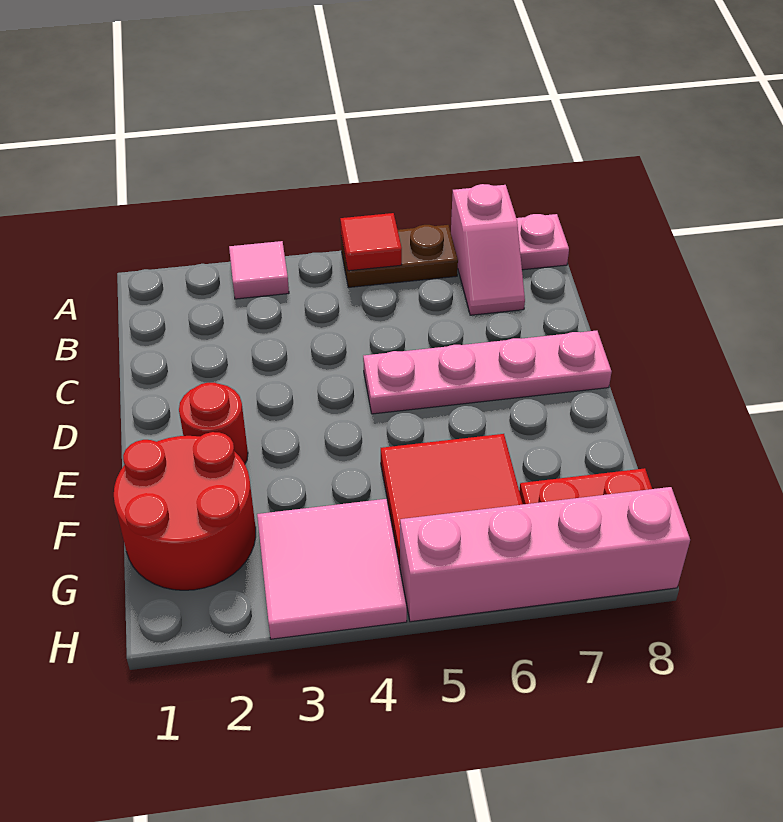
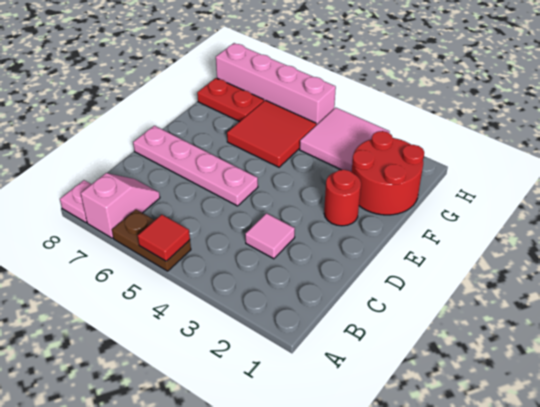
pink tile A3 level 1 -> pink tile C3 level 1

